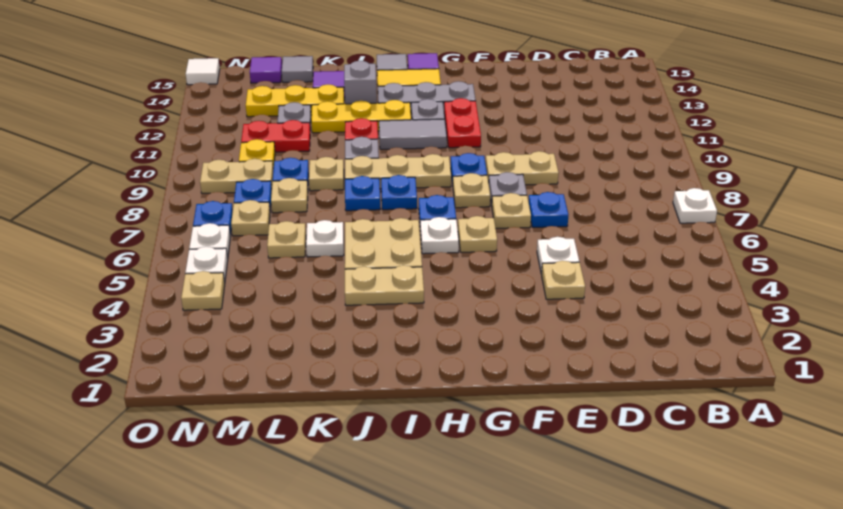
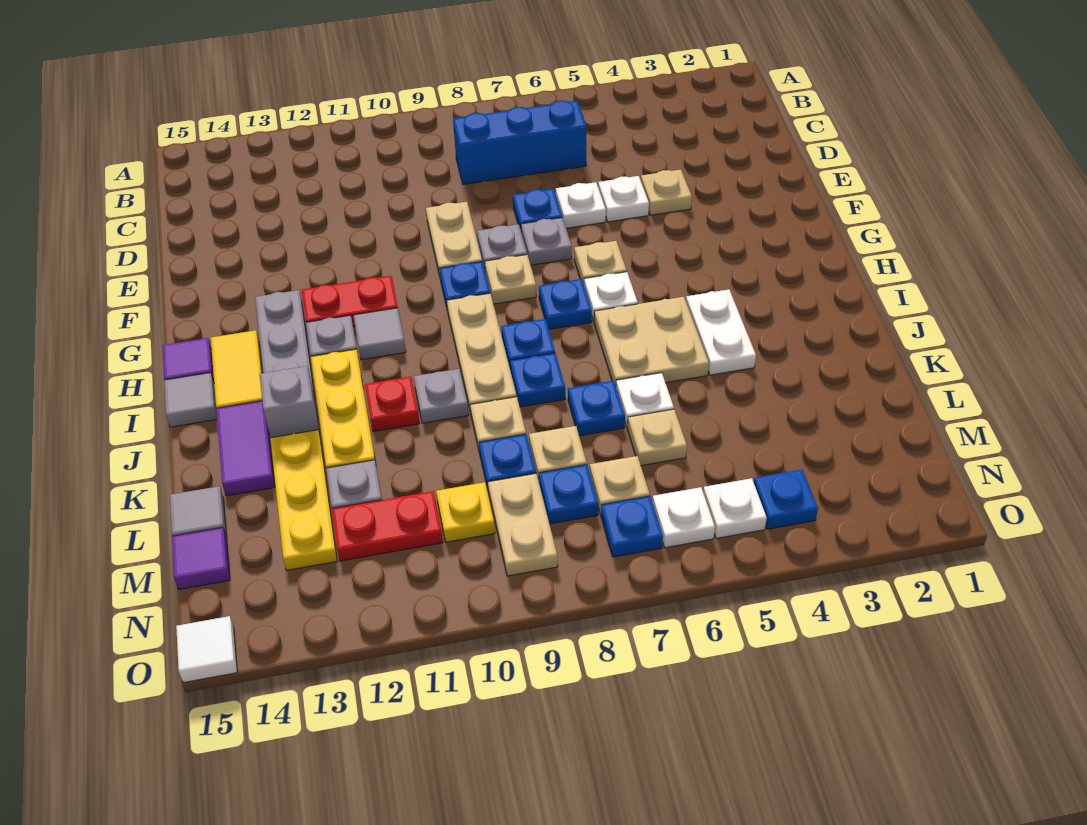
white plate A7 level 1 -> white plate E6 level 1
none -> blue brick C6:C8 level 1
tan plate F7 level 1 -> grey plate F7 level 1
grey tile H11:I11 level 1 -> grey tile H11 level 1
tan plate I4:J4 level 1 -> white plate I4:J4 level 1
none -> blue plate K7 level 1
red plate L11:M11 level 1 -> red plate M11:M12 level 1
tan plate N4 level 1 -> blue plate N4 level 1

